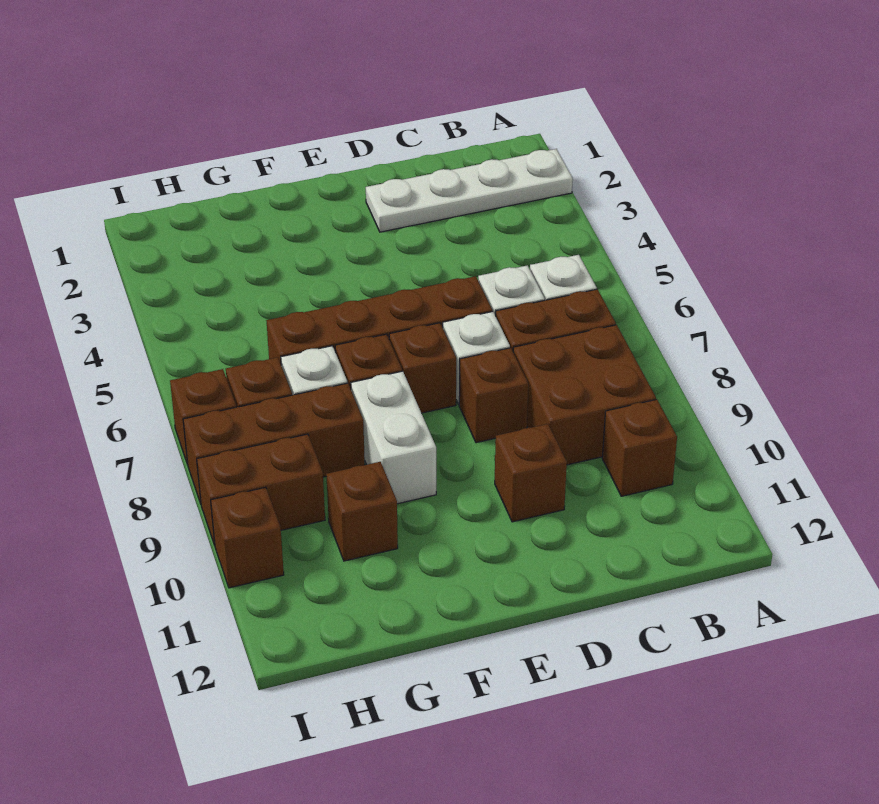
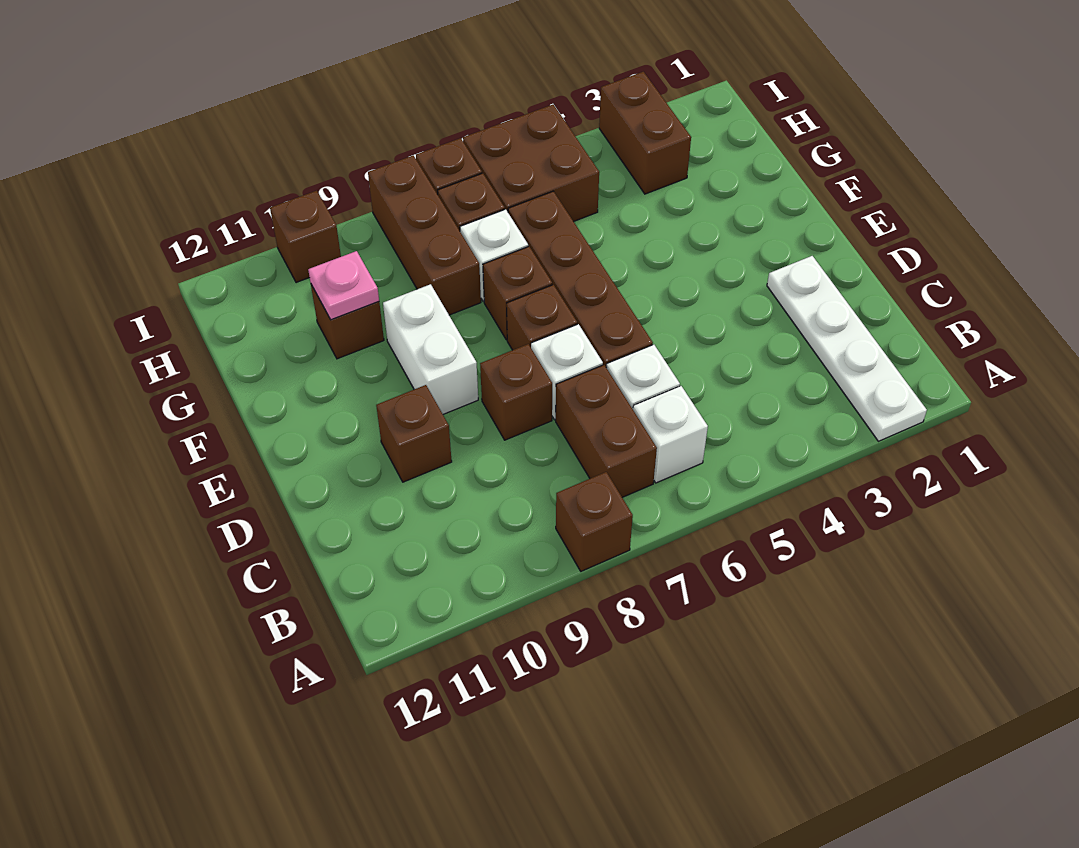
brown brick B8:C9 level 1 -> brown brick H5:I6 level 1
brown brick B10 level 1 -> brown brick A8 level 1
white brick F8:F9 level 1 -> white brick E9:F9 level 1
none -> pink plate G10 level 2
brown brick H9:I9 level 1 -> brown brick H3:I3 level 1

